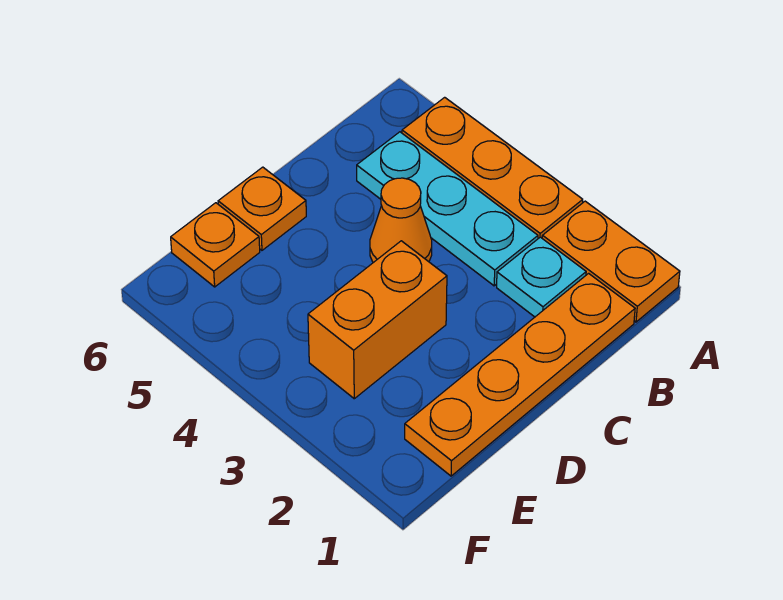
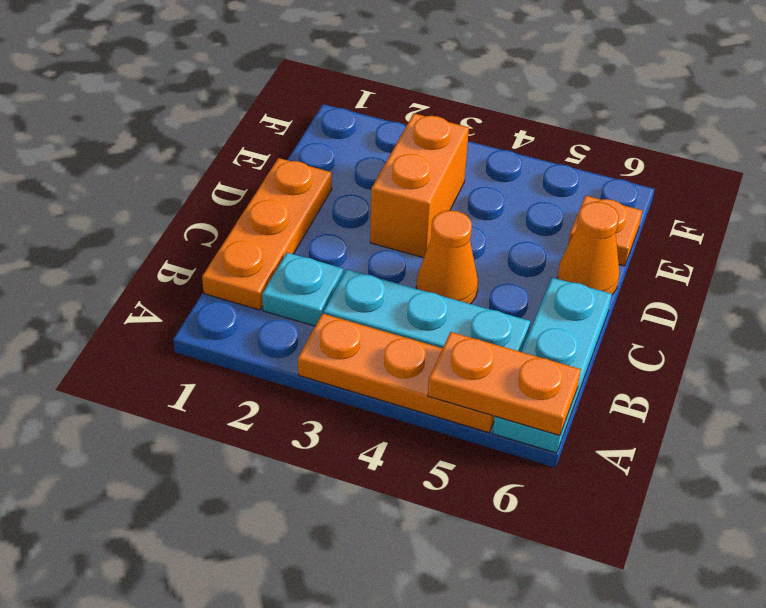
orange plate A1:A2 level 1 -> orange plate A5:A6 level 2
none -> cyan plate A6:C6 level 1
orange plate B1:E1 level 1 -> orange plate B1:D1 level 1
orange plate D6 level 1 -> orange cone D6 level 1

